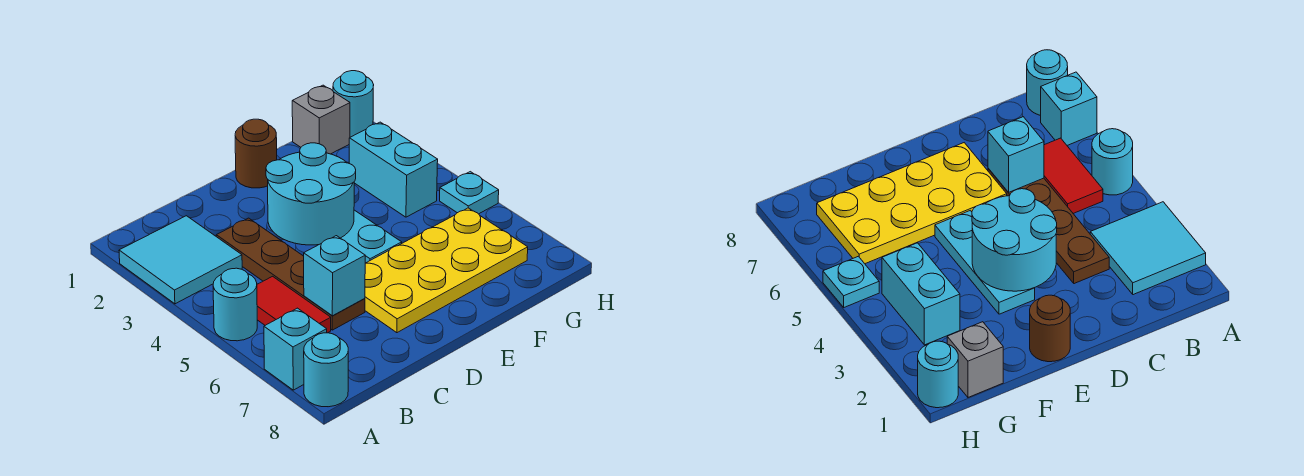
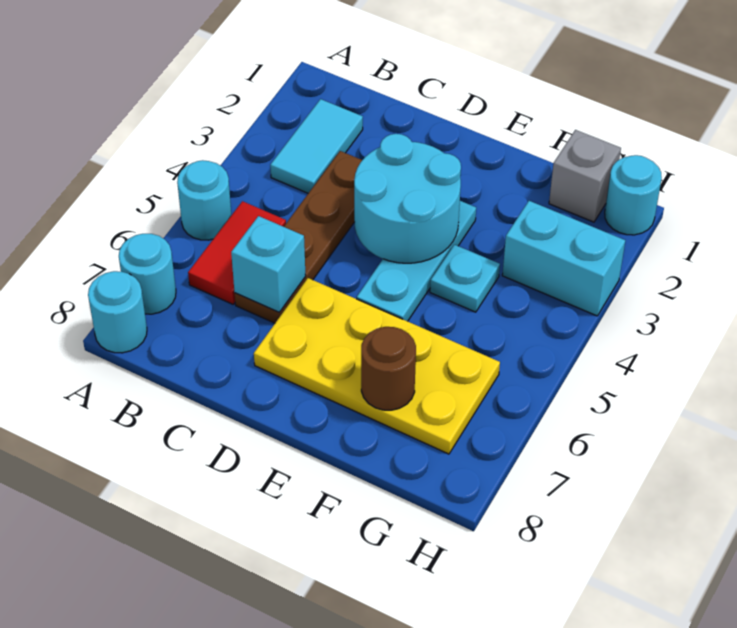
cyan tile A2:B3 level 1 -> cyan tile B2:B3 level 1
cyan brick A7 level 1 -> cyan round brick A7 level 1
brown round brick E1 level 1 -> brown round brick F7 level 2
cyan brick G3:G4 level 1 -> cyan brick G3:H3 level 1
cyan plate H5 level 1 -> cyan plate F4 level 1

